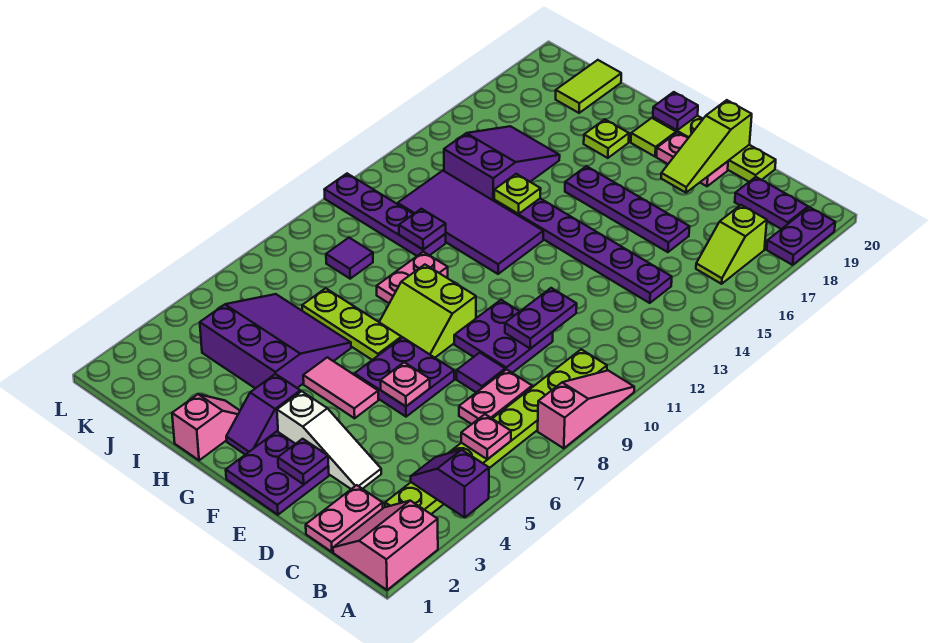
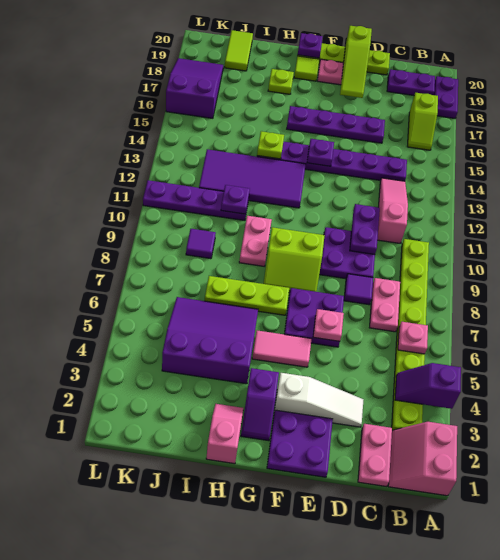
pink slope A8:A10 level 1 top 8 -> pink slope C11:C13 level 1 top 11
purple plate E2 level 2 -> purple plate F14 level 2
purple slope I14:J16 level 1 top 14 -> purple slope K16:L18 level 1 top 16

